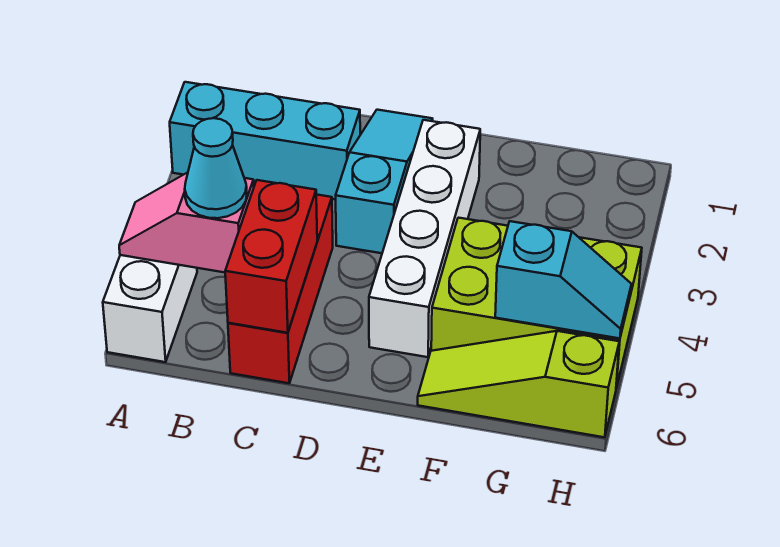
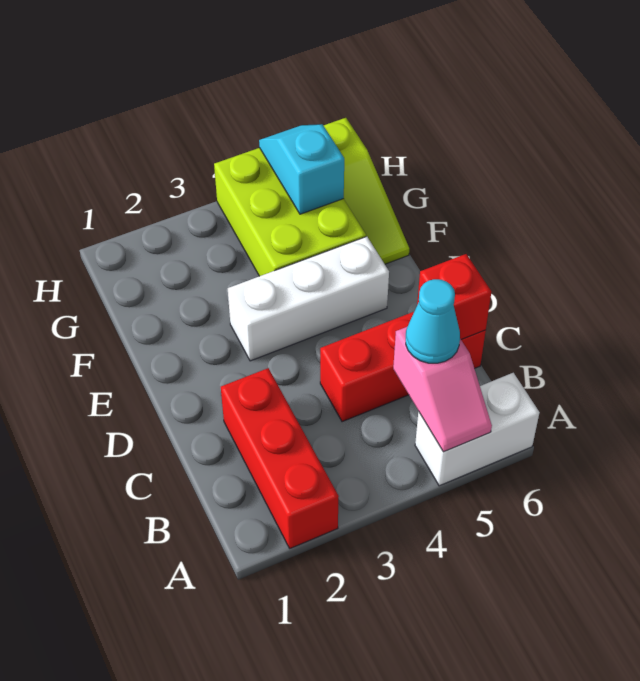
cyan brick A2:C2 level 1 -> red brick A2:C2 level 1
red brick C5:C6 level 2 -> red brick C6 level 2
cyan slope D1:D3 level 1 top 3 -> none
white brick E2:E5 level 1 -> white brick E3:E5 level 1

